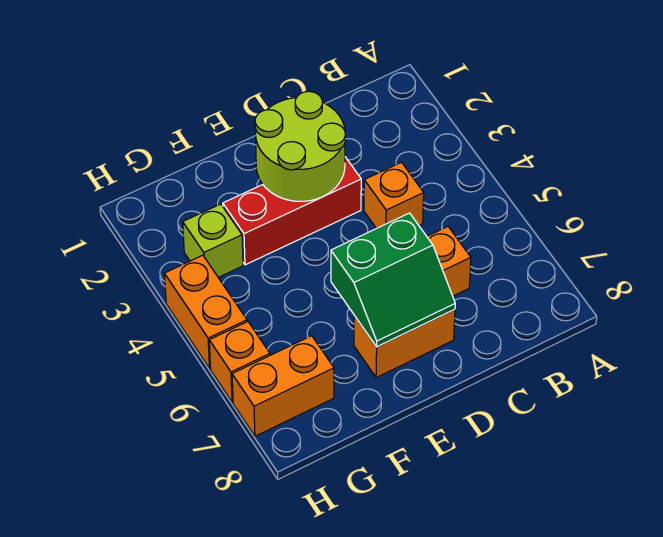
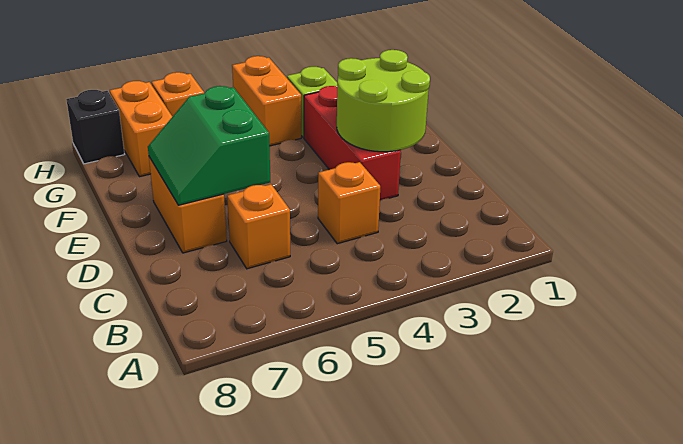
orange brick H4:H5 level 1 -> orange brick G4:H4 level 1
none -> black brick H8 level 1

